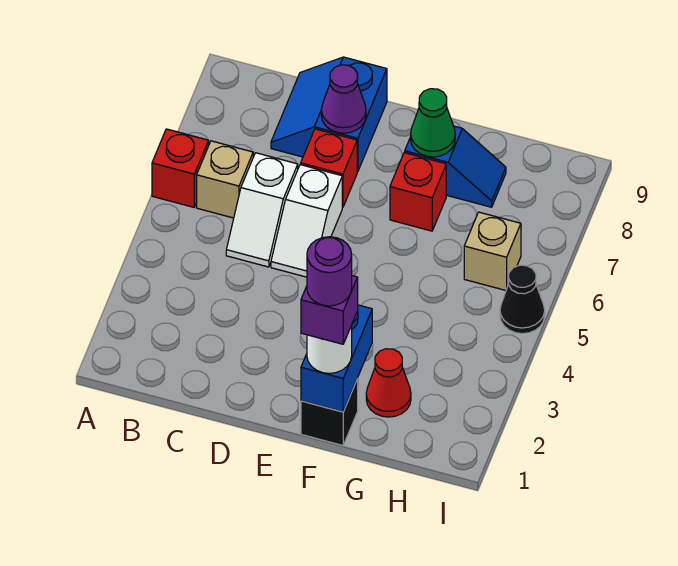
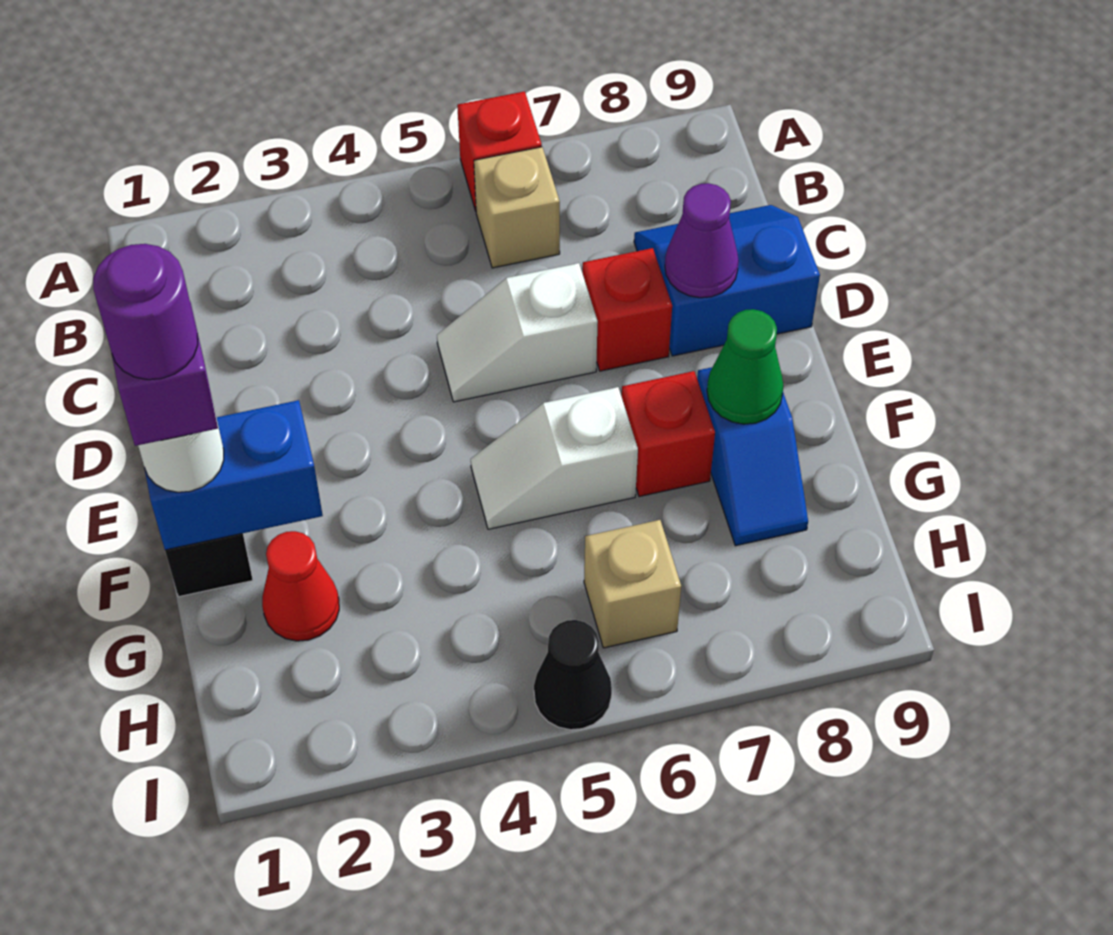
white slope C5:C6 level 1 top 6 -> white slope F5:F6 level 1 top 6

